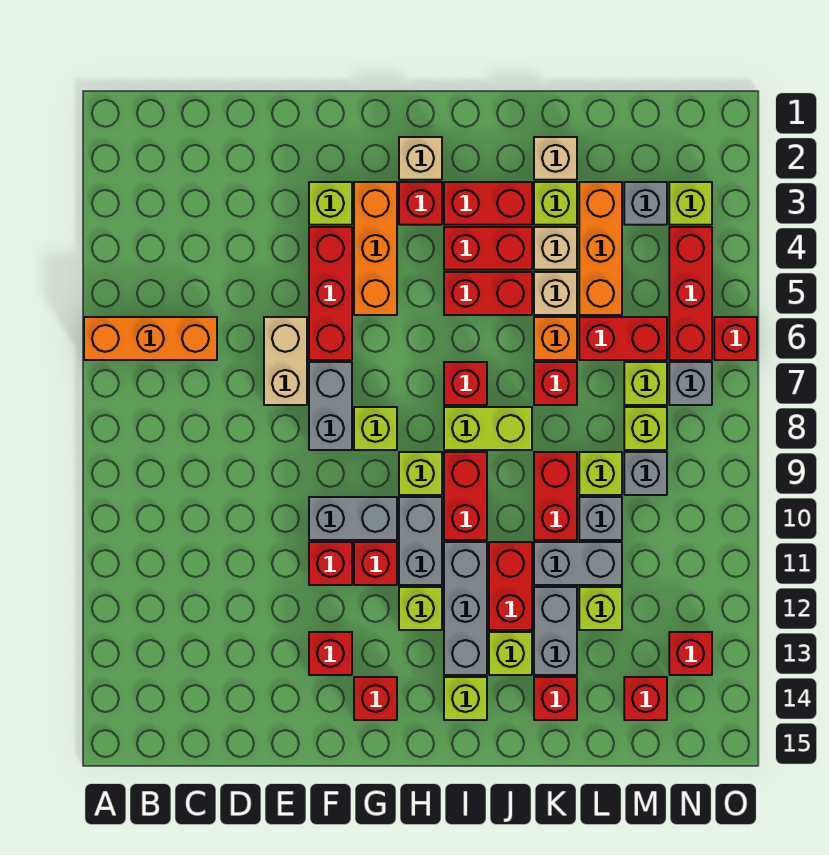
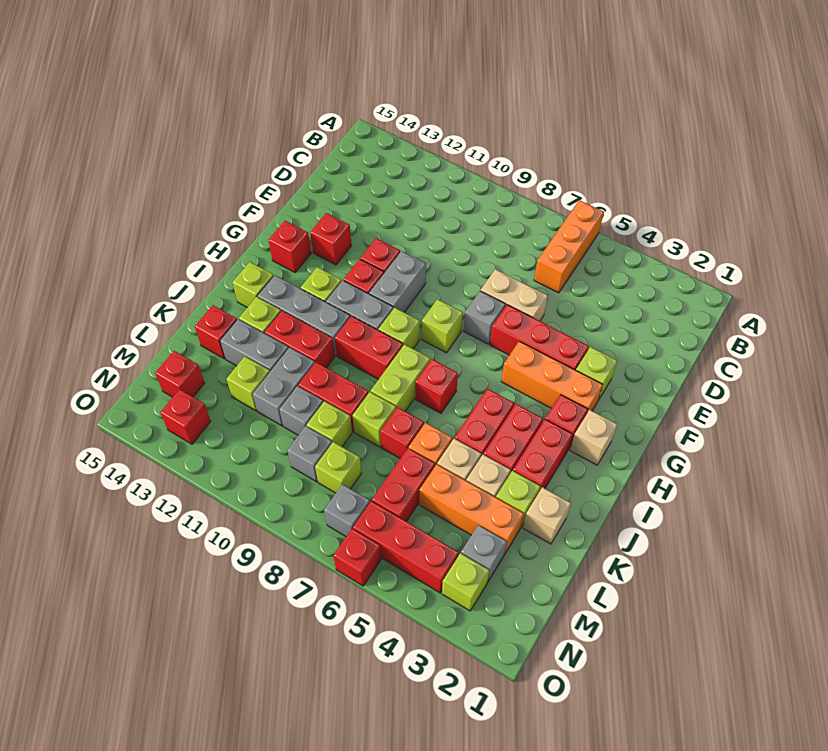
grey brick F7:F8 level 1 -> grey brick F7 level 1
lime brick M7 level 1 -> lime brick K8 level 1

